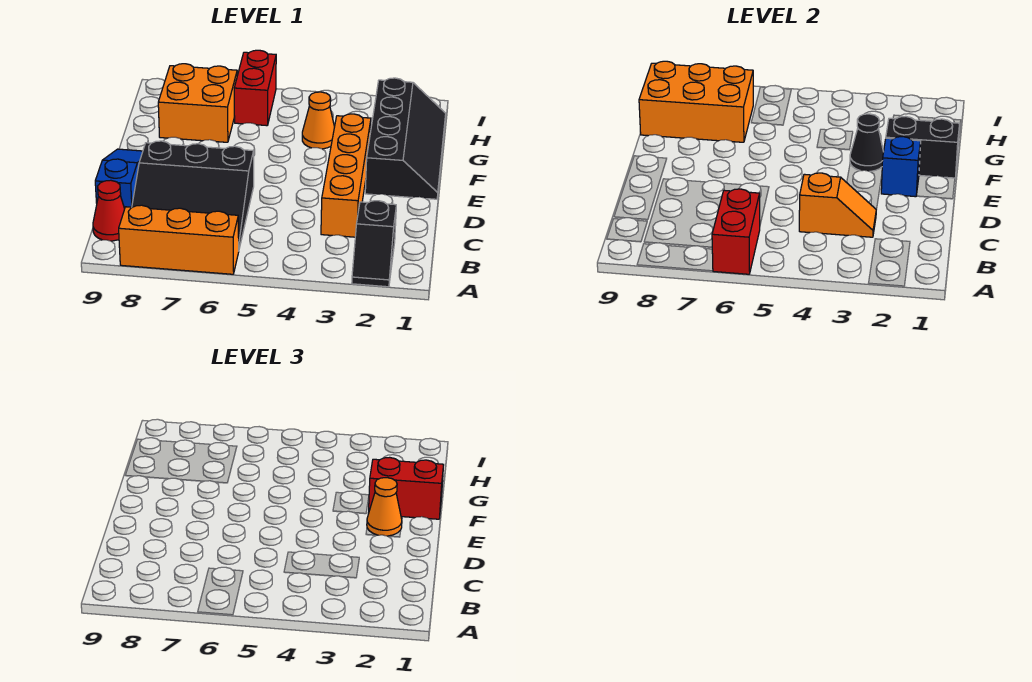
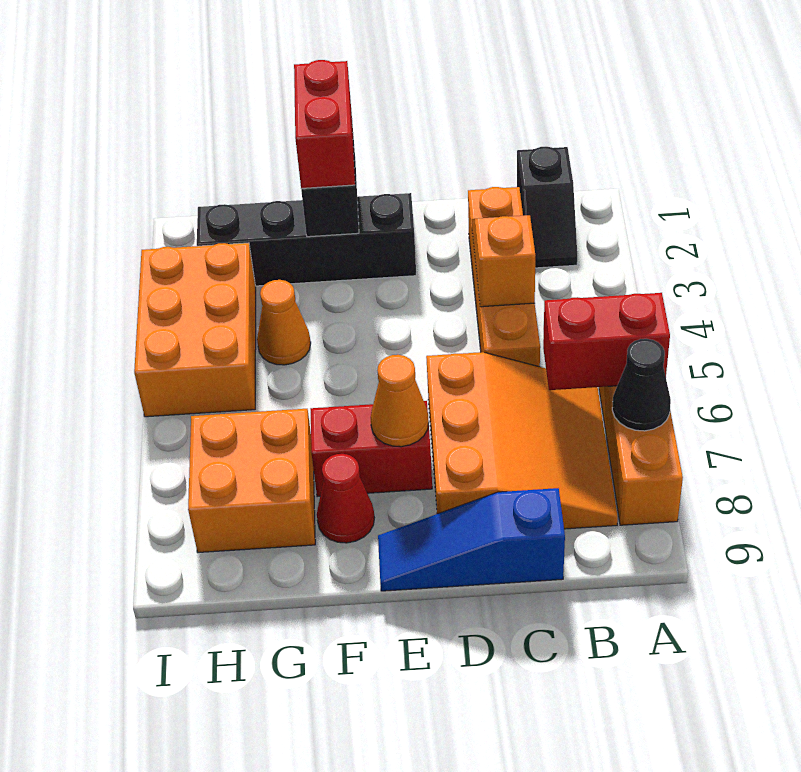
black slope A2:B2 level 1 top B -> black slope B1:B2 level 1 top 1
black slope B6:D8 level 1 top D -> orange slope B6:D8 level 1 top D
red cone B9 level 1 -> red cone F8 level 1
orange brick C3:F3 level 1 -> orange brick C2:C5 level 1
blue brick E2 level 2 -> none
orange cone E2 level 3 -> orange cone E7 level 2
black cone F3 level 2 -> black cone A7 level 2
orange brick G7:H9 level 2 -> orange brick H3:I5 level 1
red brick H6:I6 level 1 -> red brick E7:F7 level 1

